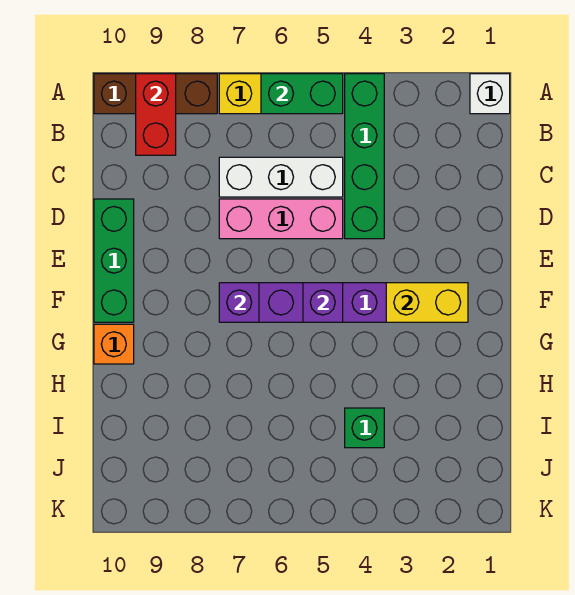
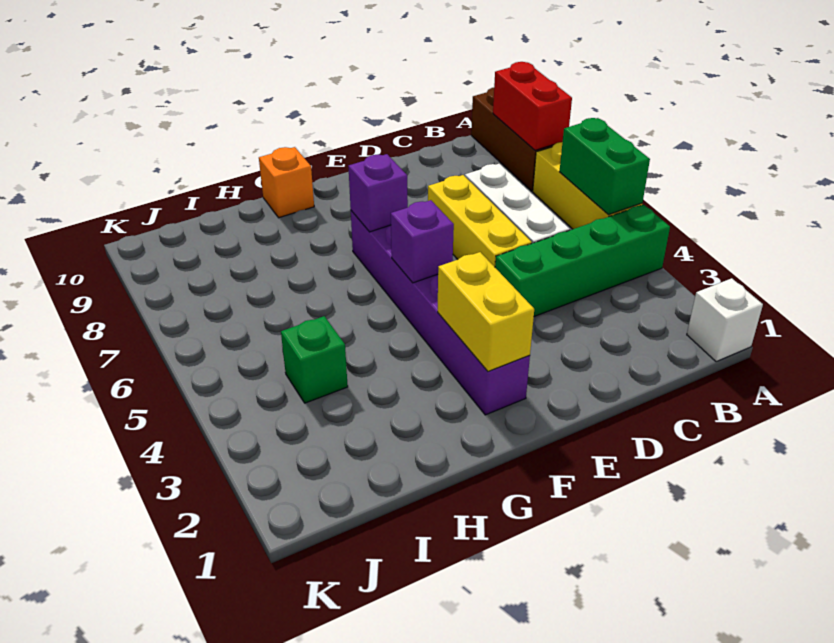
red brick A9:B9 level 2 -> red brick A8:A9 level 2
pink brick D5:D7 level 1 -> yellow brick D5:D7 level 1
green brick D10:F10 level 1 -> none

